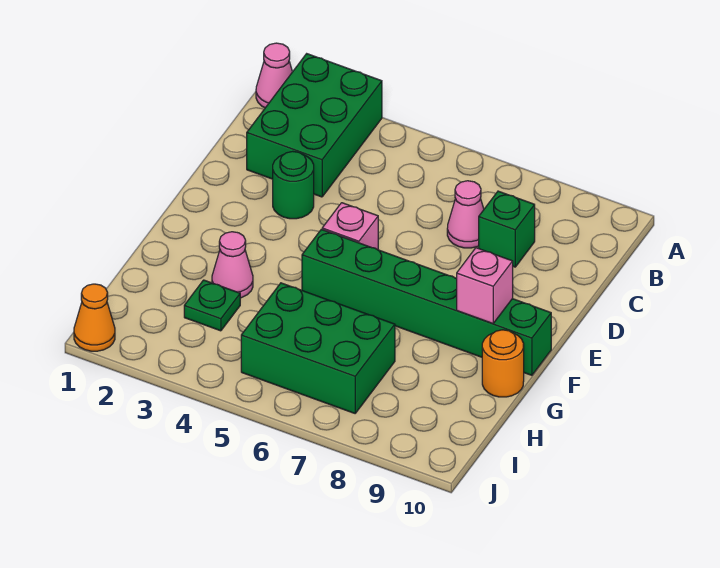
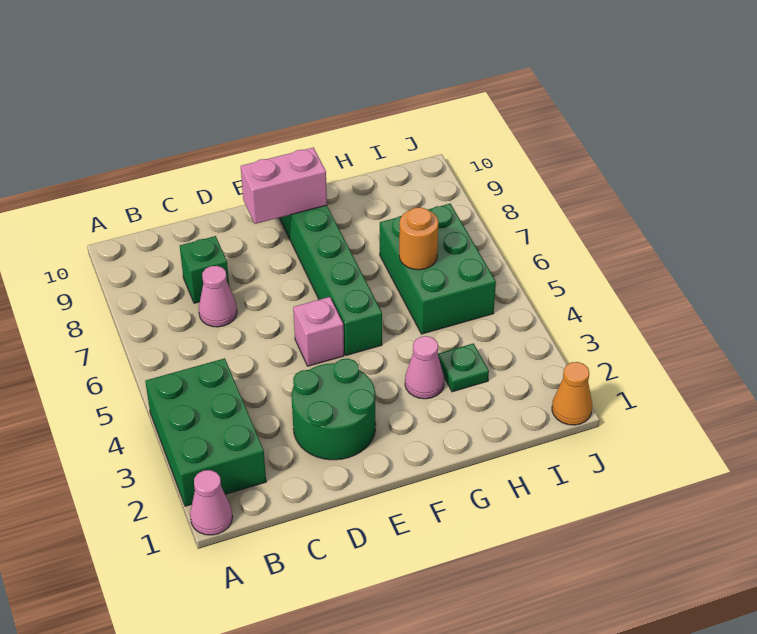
green brick A2:C3 level 1 -> green brick A2:B4 level 1
green round brick D3 level 1 -> green round brick D2:E3 level 1
pink brick F9 level 2 -> pink brick E9:F9 level 2
orange round brick G10 level 1 -> orange round brick H6 level 2

